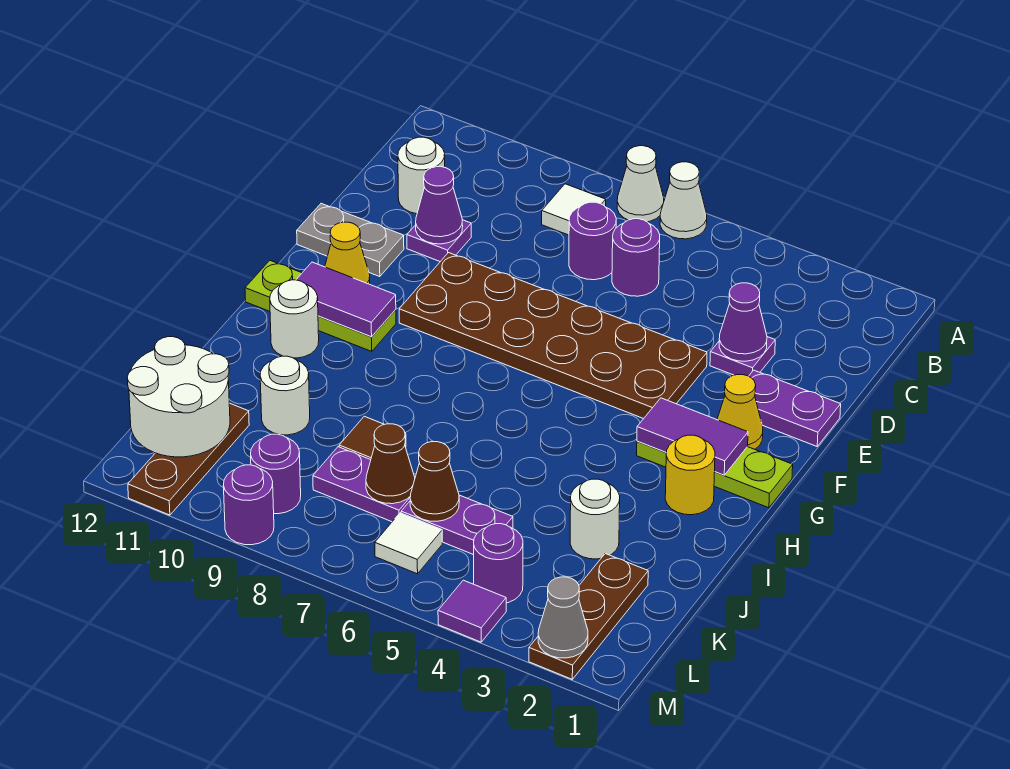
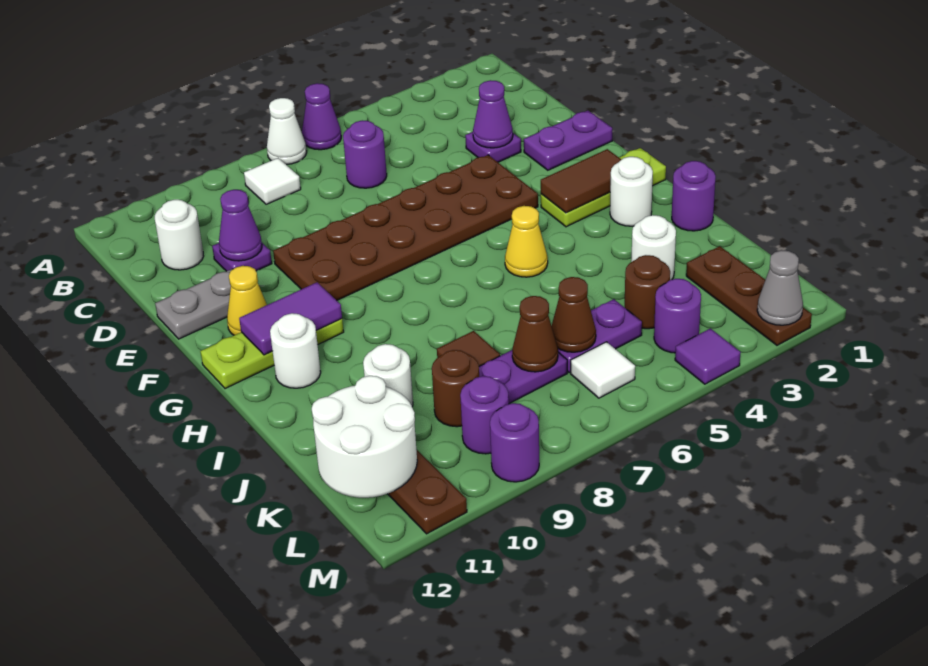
white cone A6 level 1 -> purple cone A6 level 1
purple round brick C7 level 1 -> purple round brick I1 level 1
yellow cone F2 level 1 -> yellow cone H5 level 1
purple tile G2:G3 level 2 -> brown tile G2:G3 level 2
yellow round brick H2 level 1 -> white round brick H2 level 1
none -> brown round brick K4 level 1
none -> brown round brick K9 level 1

